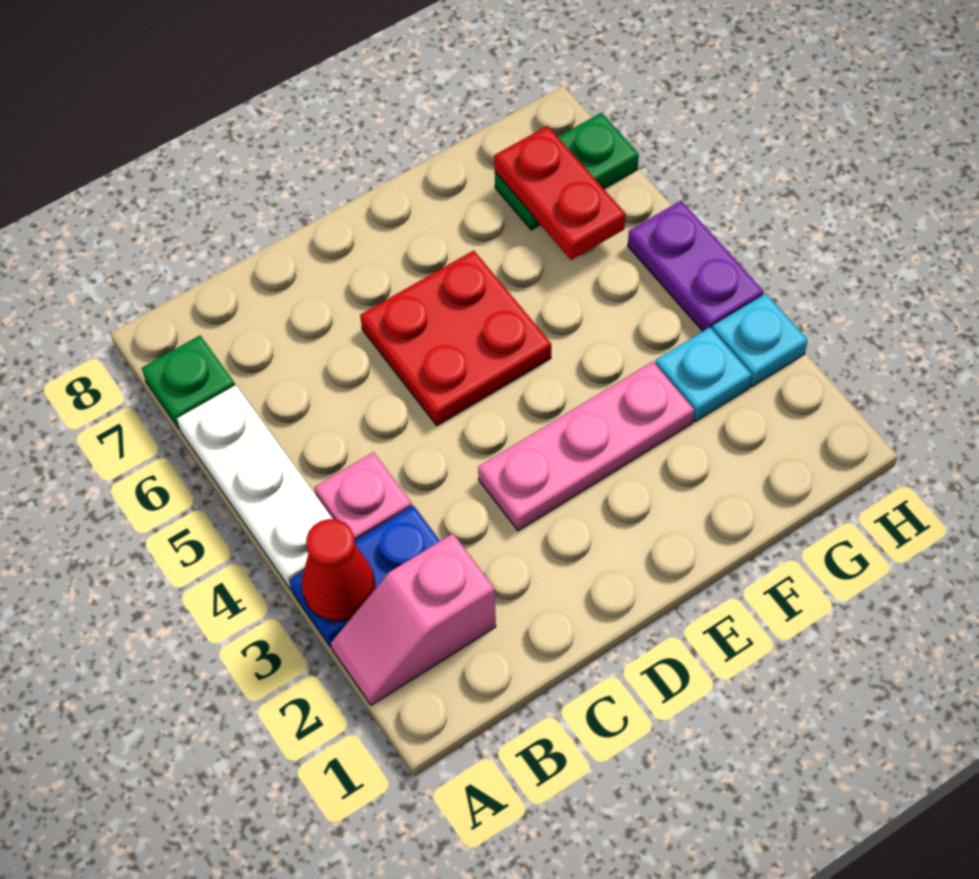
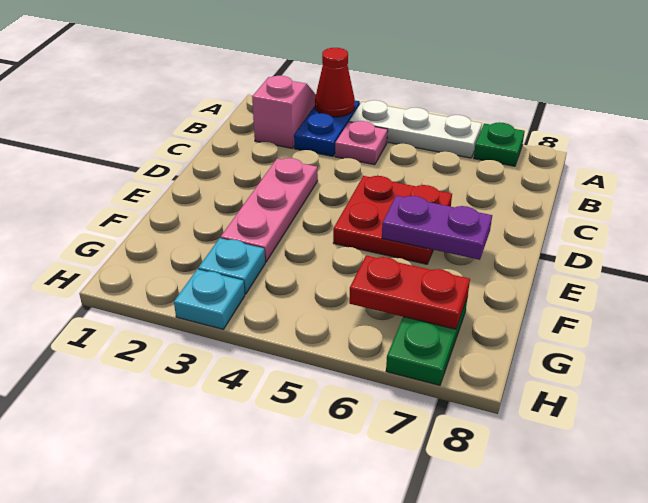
purple plate H4:H5 level 1 -> purple plate E6:E7 level 2

